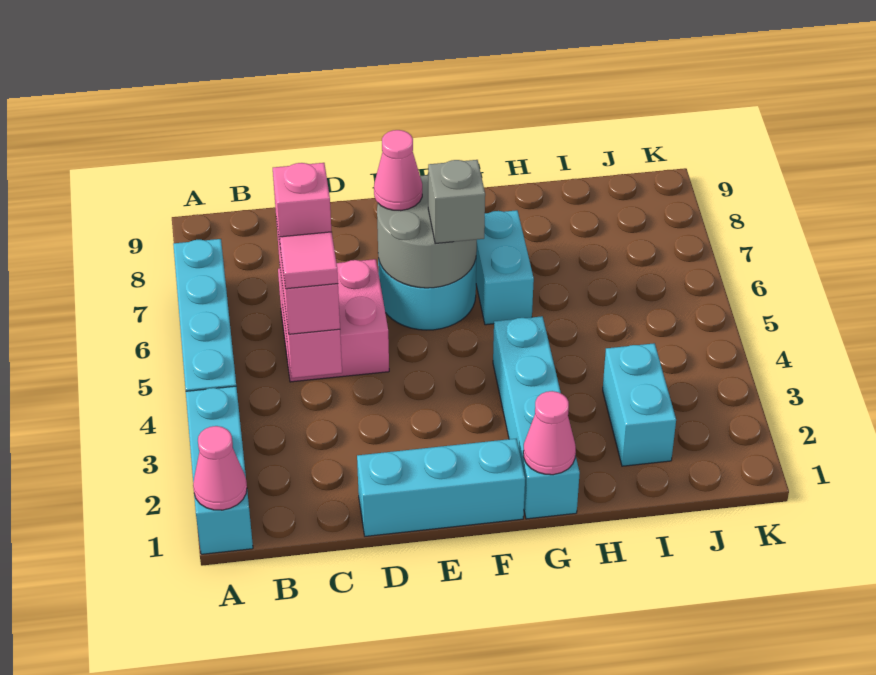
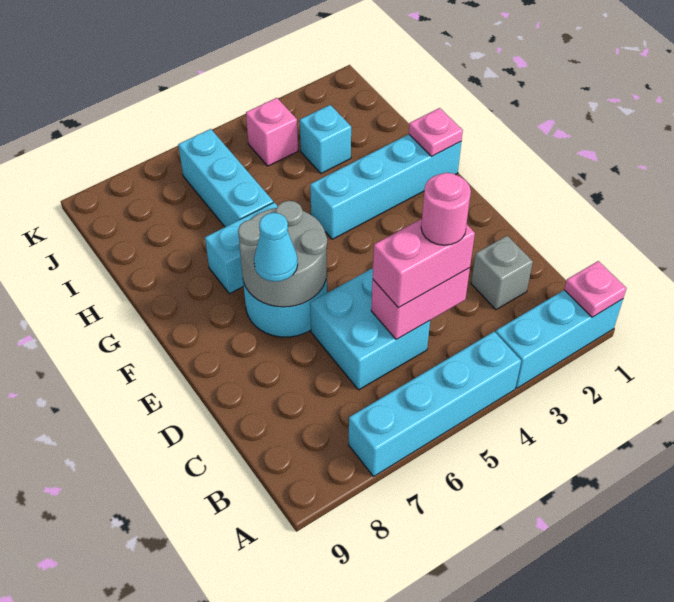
pink cone A1 level 2 -> pink plate A1 level 2
pink tile C4 level 4 -> pink round brick C4 level 4
pink brick C5:D6 level 1 -> cyan brick C5:D6 level 1
pink brick C5 level 4 -> pink brick J4 level 1
cyan brick D1:F1 level 1 -> cyan brick H6:J6 level 1
pink cone E7 level 3 -> cyan cone E7 level 3
grey brick F6 level 3 -> grey brick C2 level 1
pink cone G1 level 2 -> pink plate G1 level 2
cyan brick I2:I3 level 1 -> cyan brick I3 level 1

